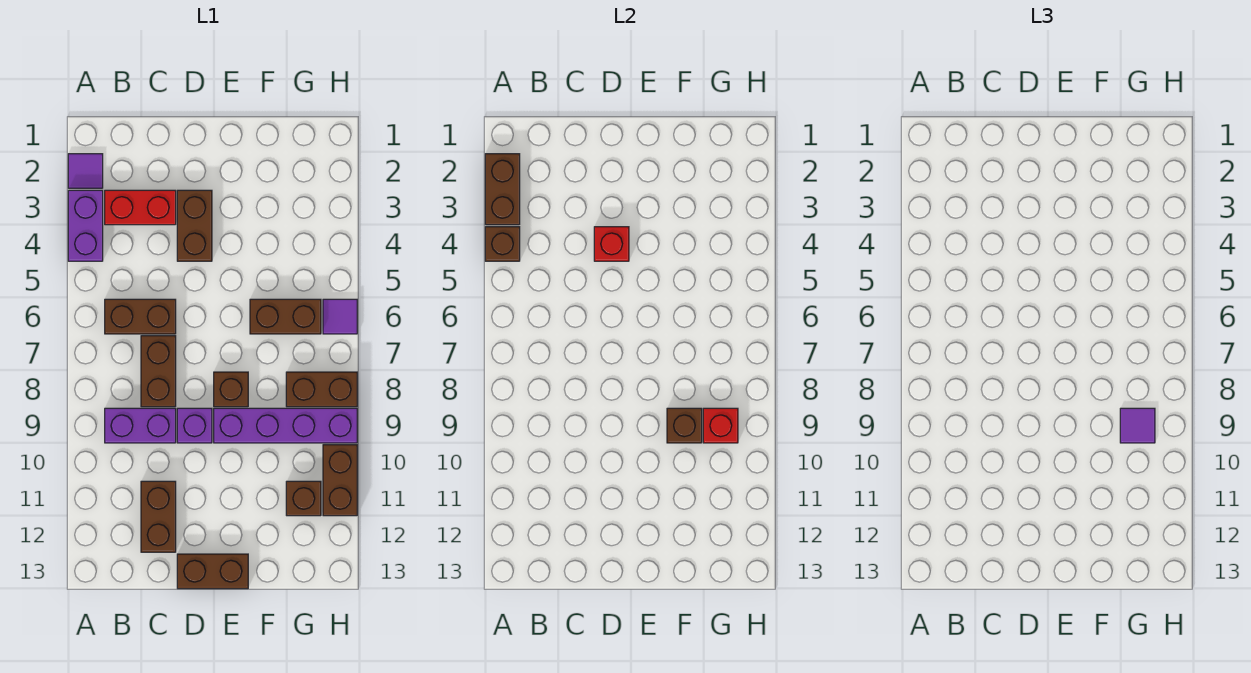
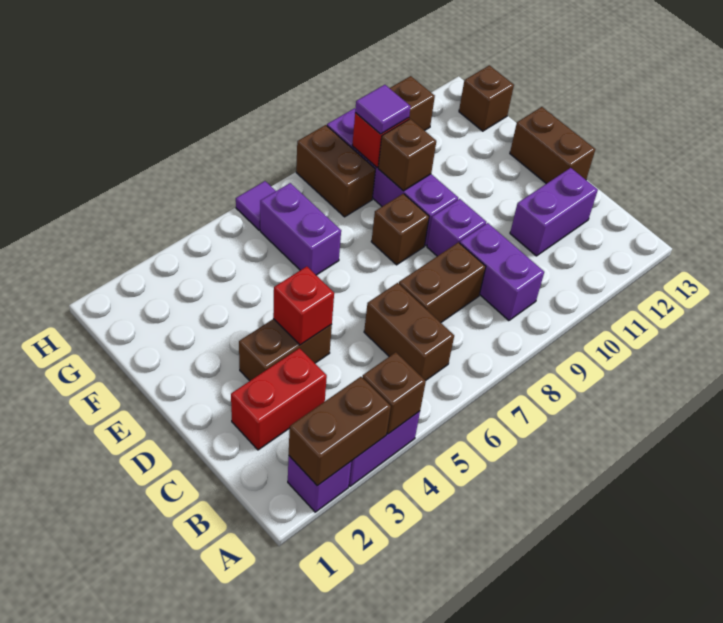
purple tile A2 level 1 -> purple brick A2 level 1
red brick B3:C3 level 1 -> red brick C2:C3 level 1
brown brick C11:C12 level 1 -> purple brick C11:C12 level 1
brown brick F6:G6 level 1 -> purple brick F6:G6 level 1
brown brick G11 level 1 -> brown brick G13 level 1

